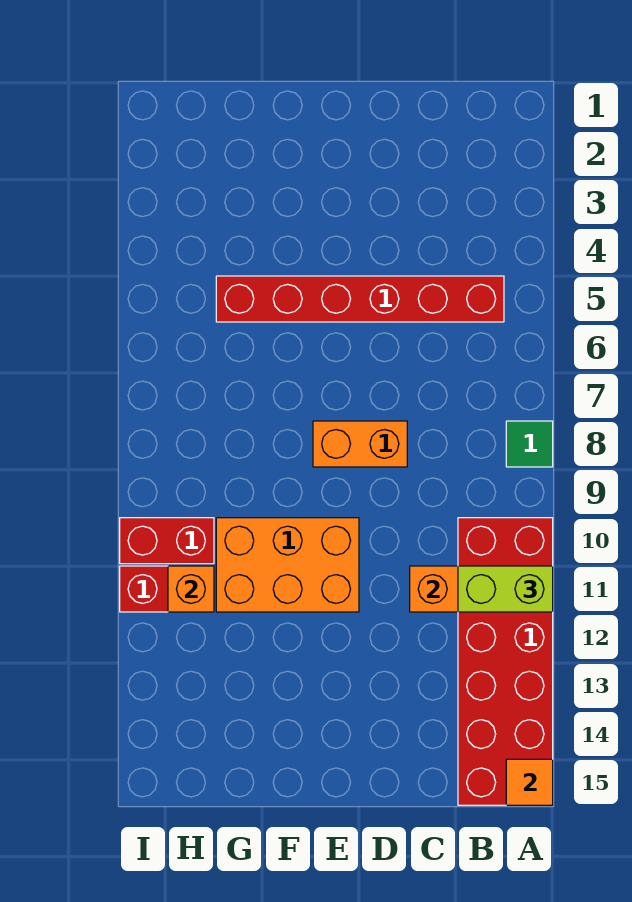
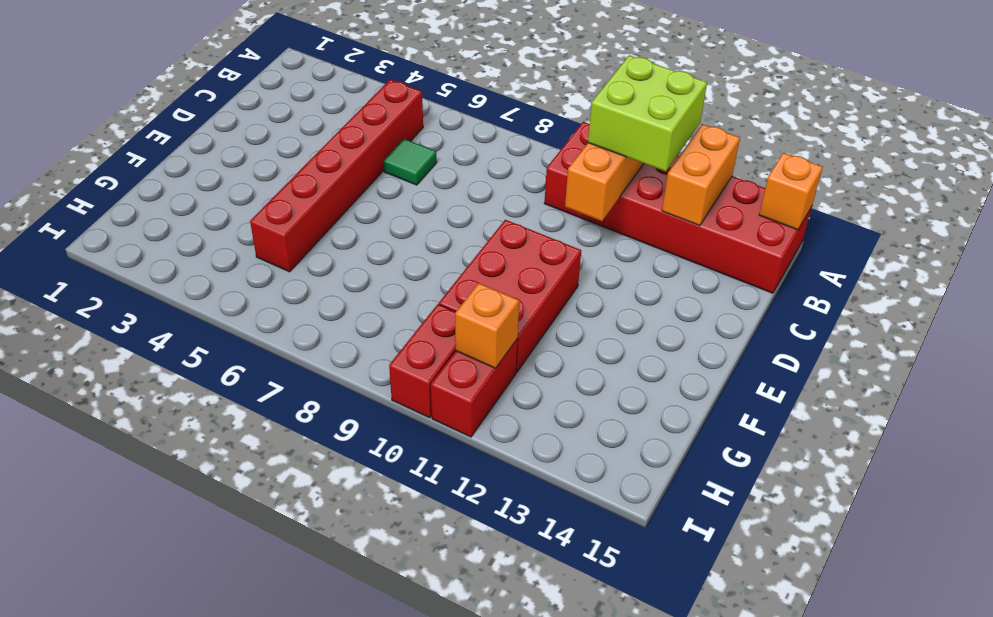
green tile A8 level 1 -> green tile C6 level 1
lime brick A11:B11 level 3 -> lime brick A11:B12 level 3
orange tile A15 level 2 -> orange brick A15 level 2
orange brick D8:E8 level 1 -> orange brick A13:B13 level 2
orange brick E10:G11 level 1 -> red brick E10:G11 level 1

